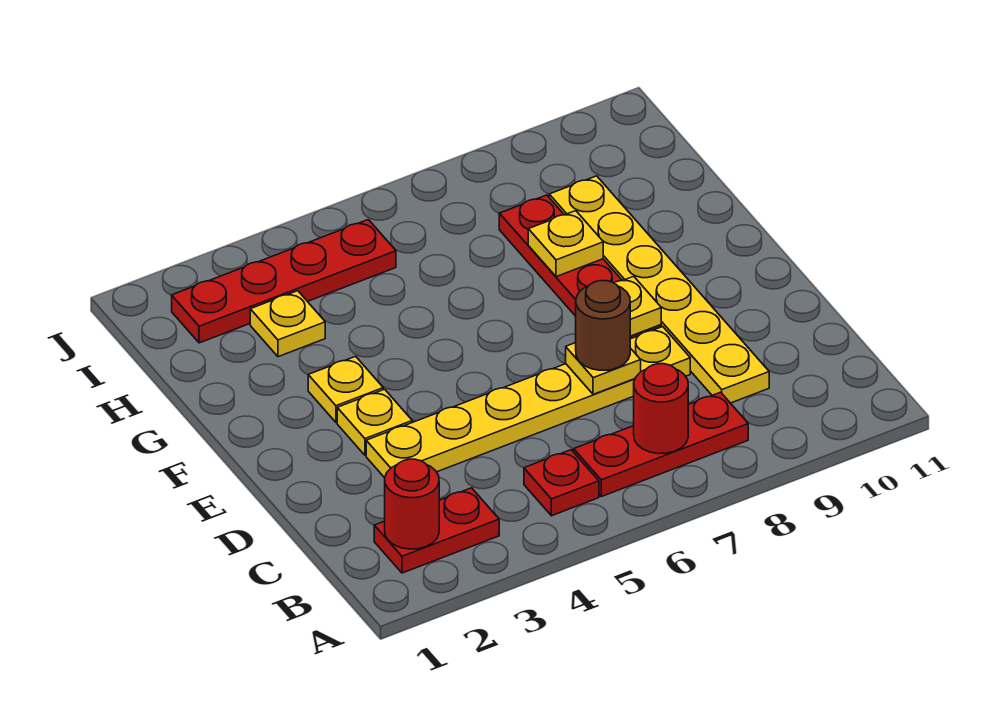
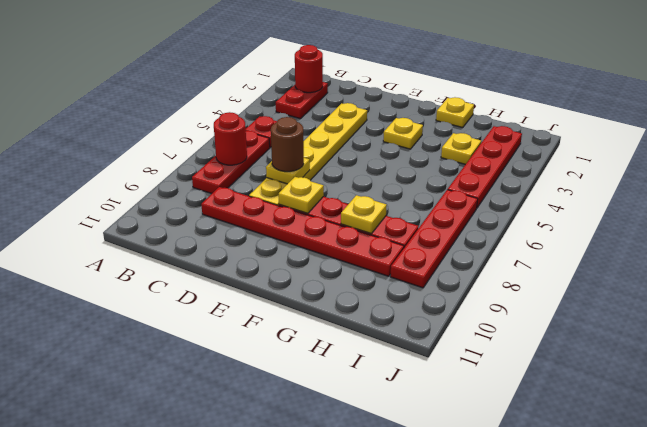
yellow plate C9:H9 level 1 -> red plate C9:H9 level 1
yellow plate E3 level 1 -> yellow plate G1 level 1
none -> red plate I6:I9 level 1

